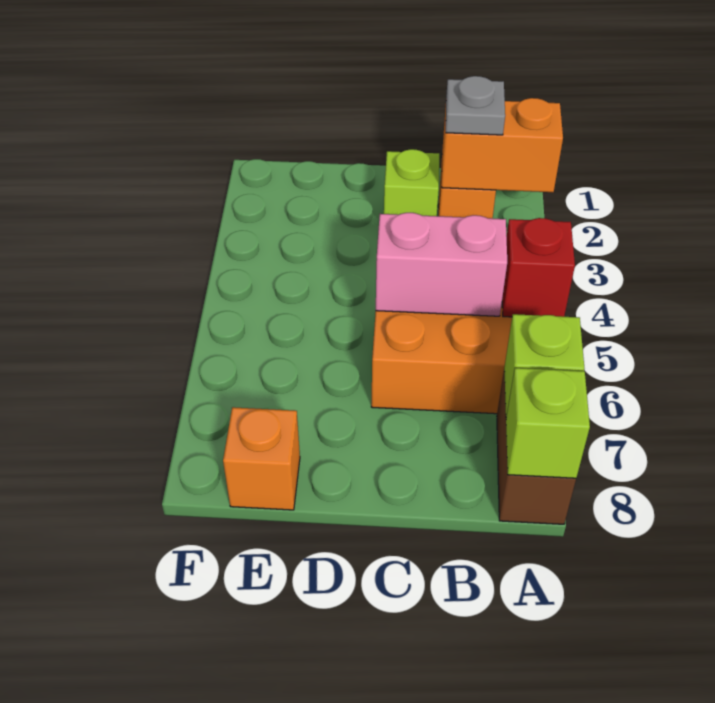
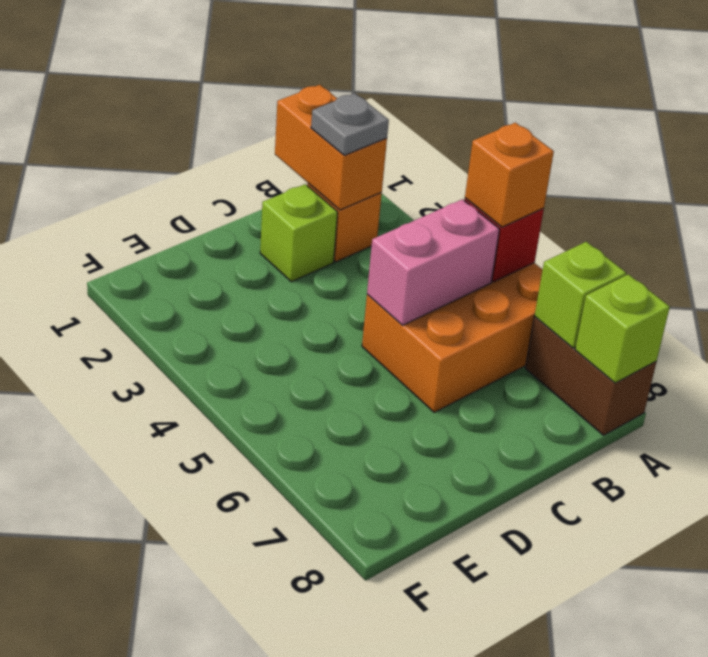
orange brick A2:B2 level 2 -> orange brick B1:B2 level 2
orange brick E8 level 1 -> orange brick A5 level 3

